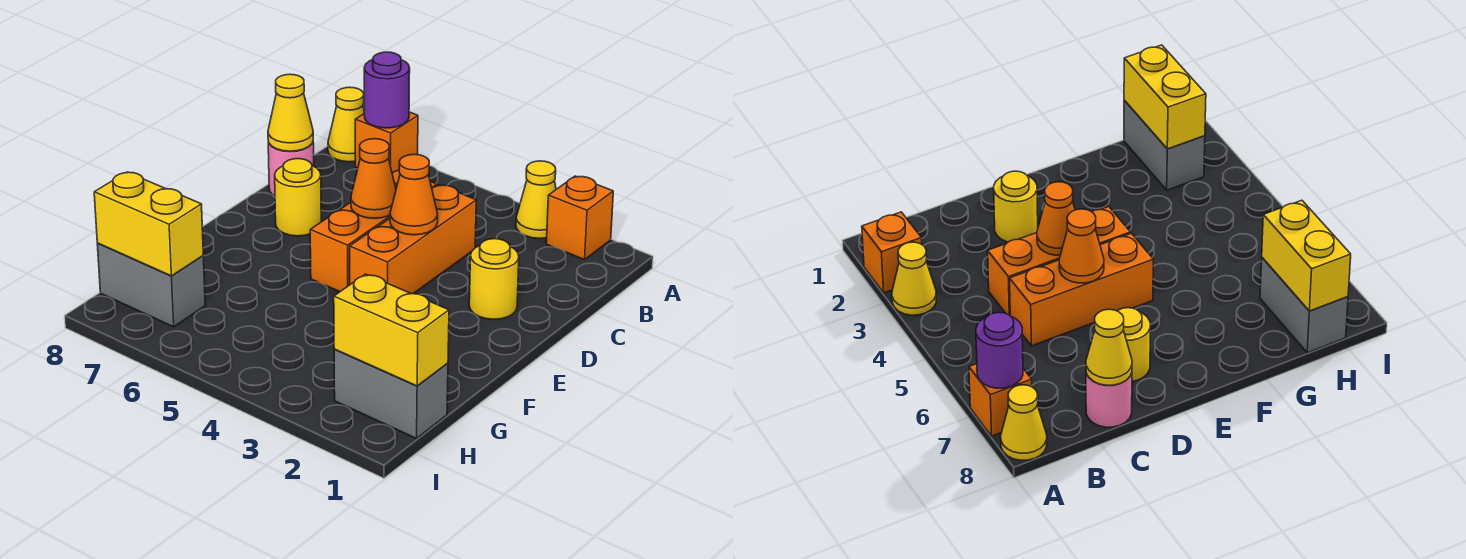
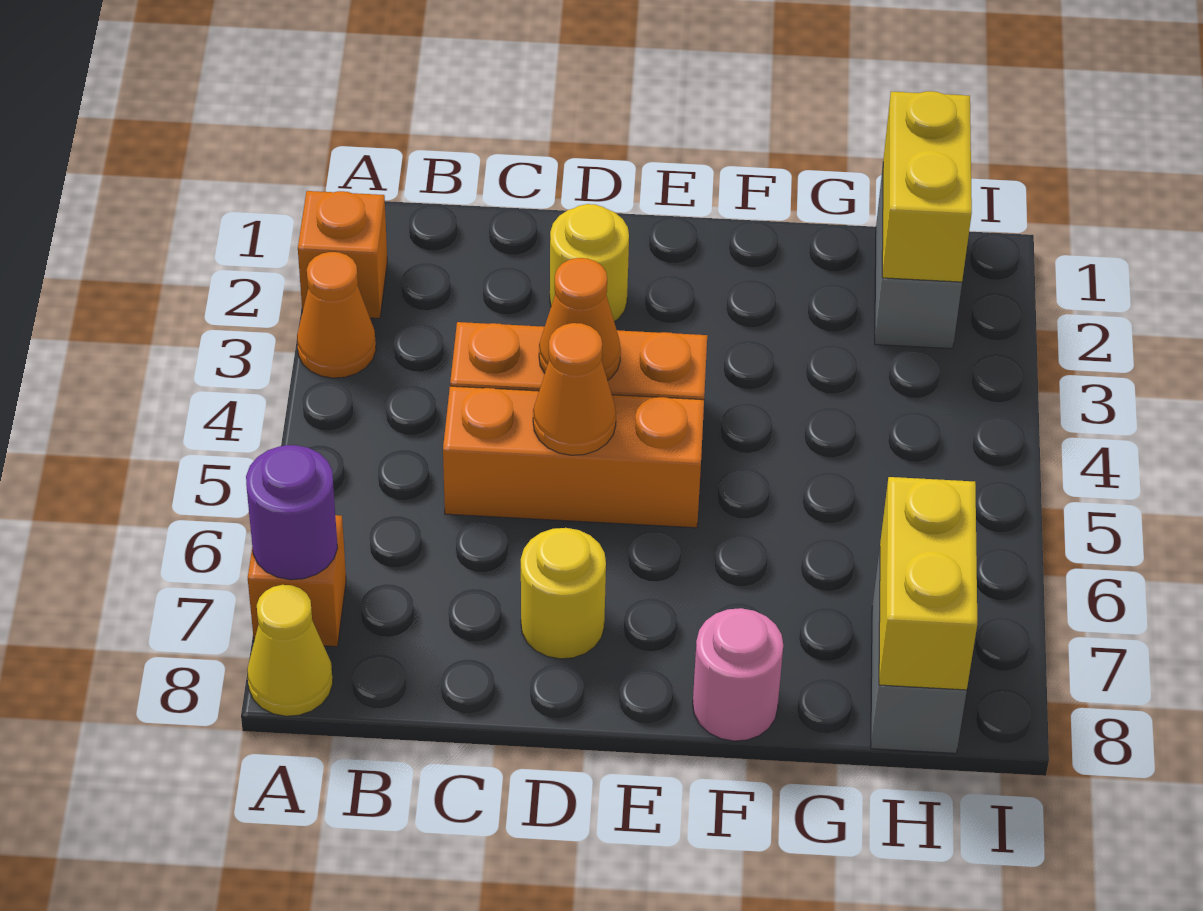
yellow cone A3 level 1 -> orange cone A3 level 1
pink round brick C8 level 1 -> pink round brick F8 level 1
yellow cone C8 level 2 -> none

